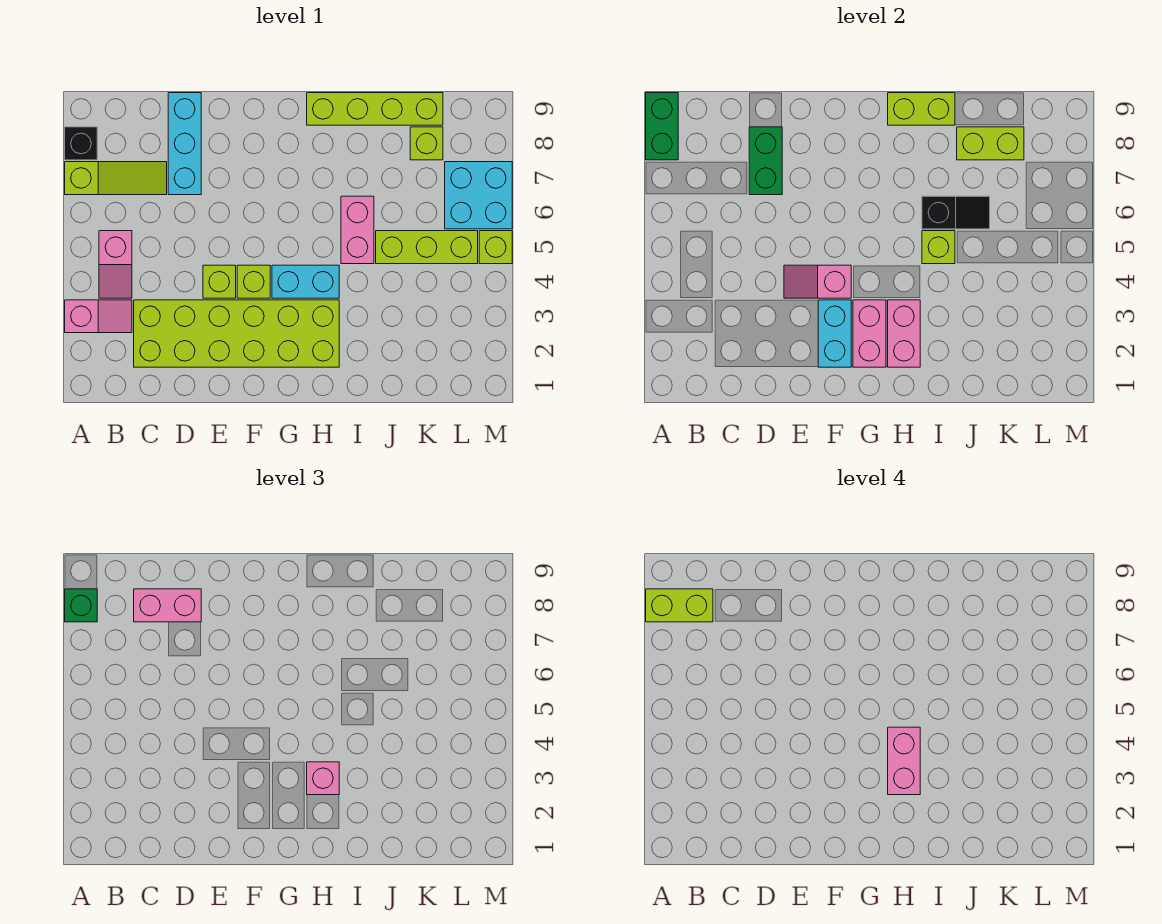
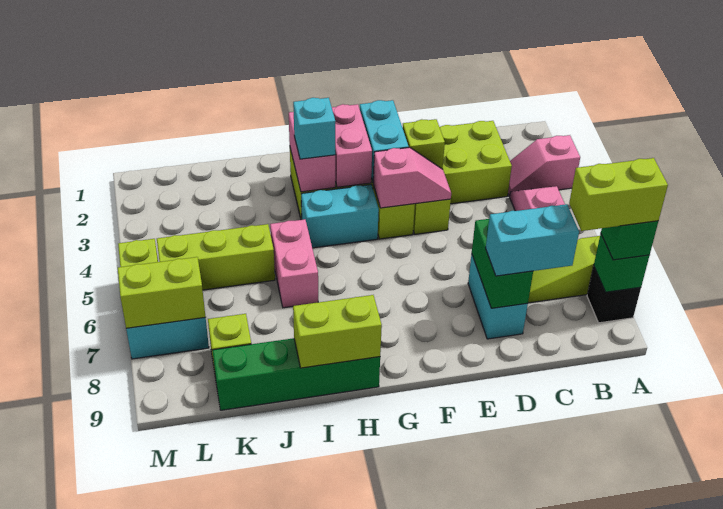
green brick A8:A9 level 2 -> green brick A8 level 2
pink brick C8:D8 level 3 -> cyan brick C8:D8 level 3
cyan brick D7:D9 level 1 -> cyan brick D7:D8 level 1
pink brick H3 level 3 -> cyan brick H3 level 3
pink brick H3:H4 level 4 -> none
lime brick H9:K9 level 1 -> green brick H9:K9 level 1
lime brick I5 level 2 -> lime brick E3 level 2
black slope I6:J6 level 2 top I -> none
lime brick J8:K8 level 2 -> lime brick L7:M7 level 2

